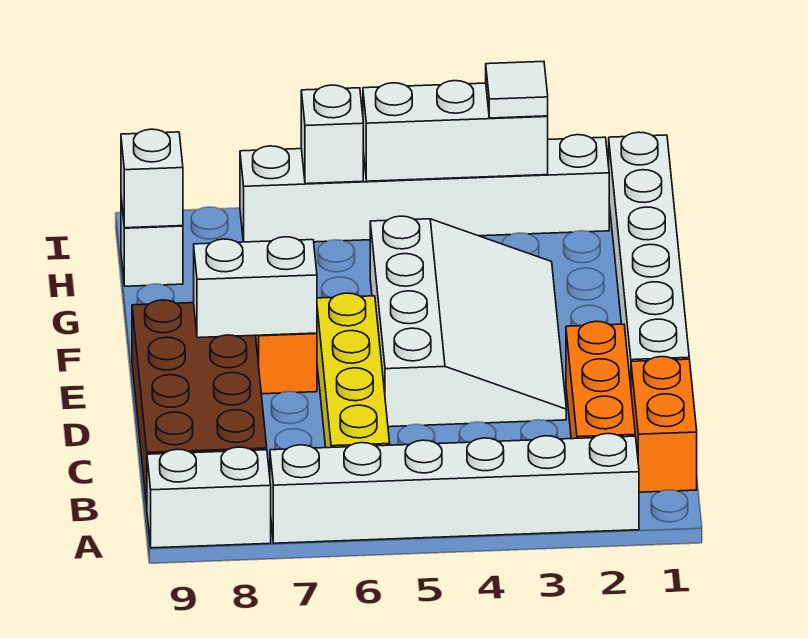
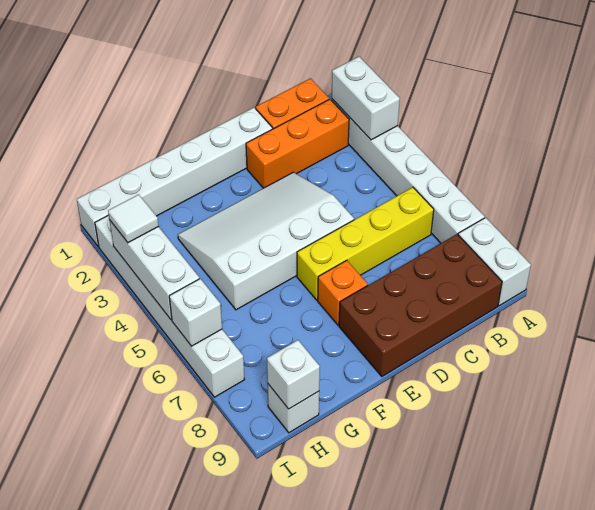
white brick E7:E8 level 2 -> white brick A2:A3 level 2

